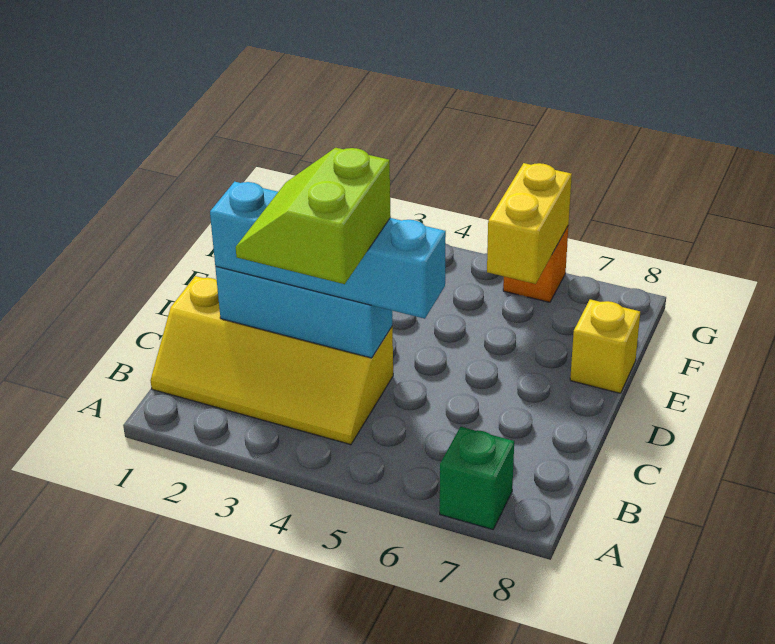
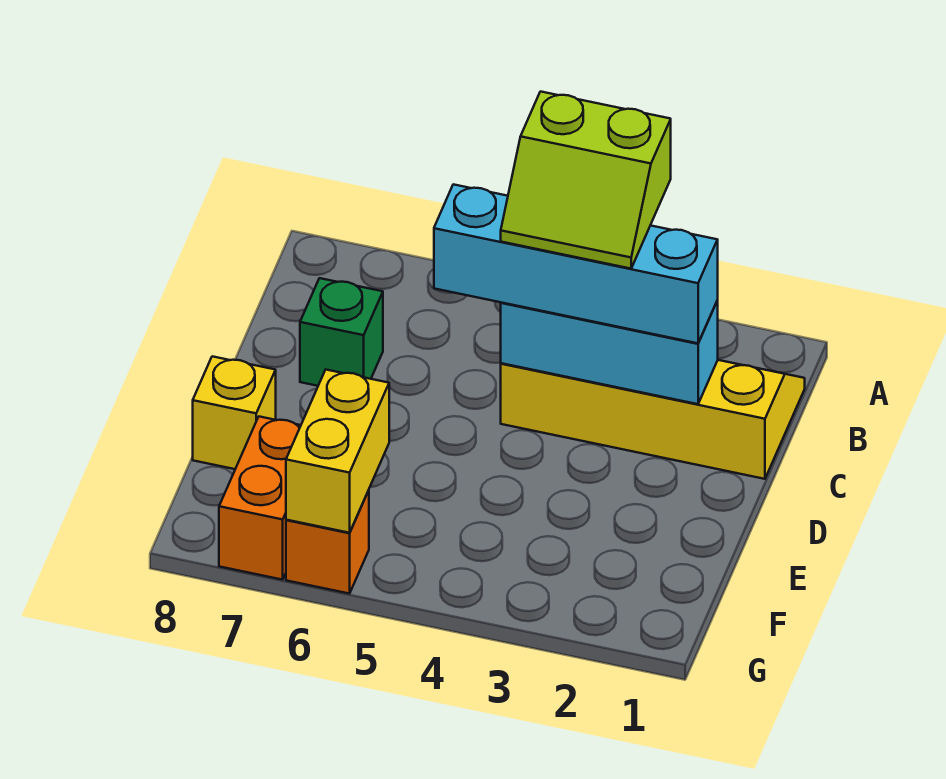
green brick A7 level 1 -> green brick C7 level 1
lime slope B3:C4 level 4 top 4 -> lime slope B3:C4 level 4 top B
none -> orange brick F7:G7 level 1

